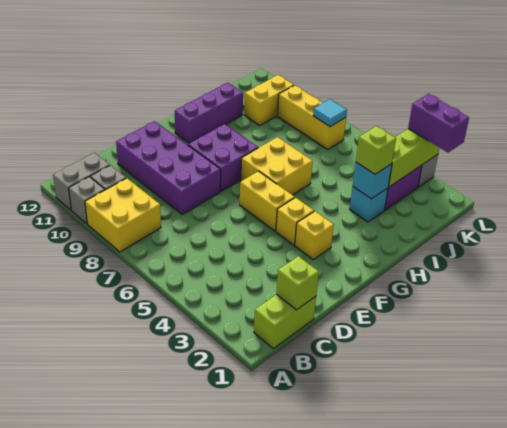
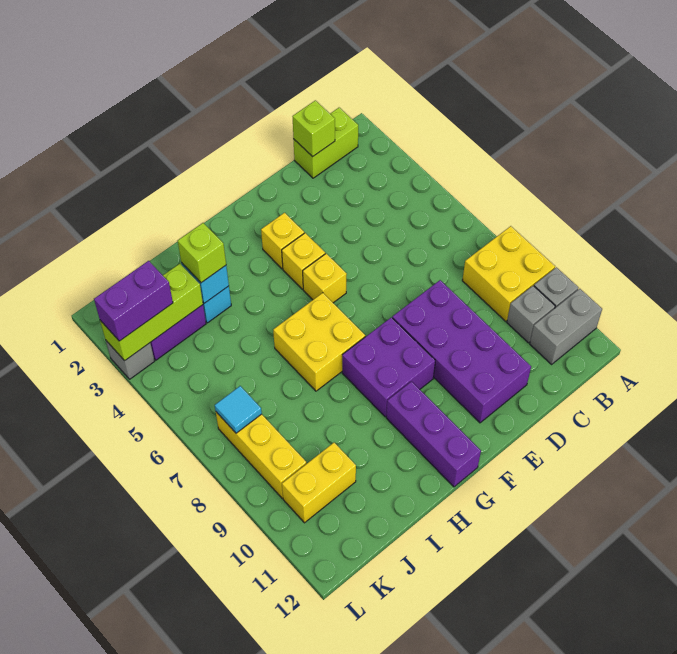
yellow brick F5:F6 level 1 -> yellow brick F5 level 1
purple brick G11:I11 level 1 -> purple brick G10:G12 level 1
purple brick L2:L3 level 3 -> purple brick K3:L3 level 3

